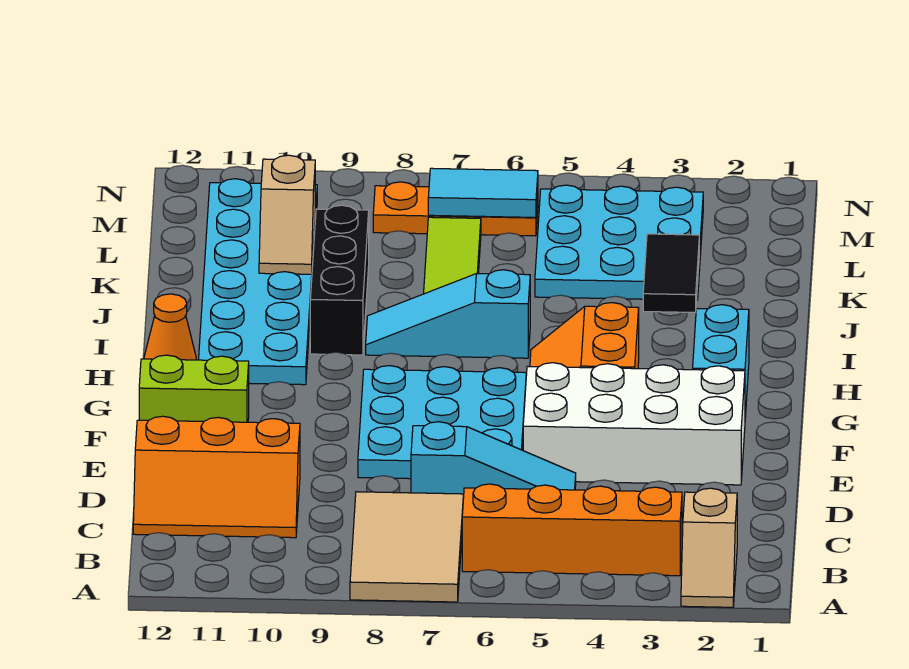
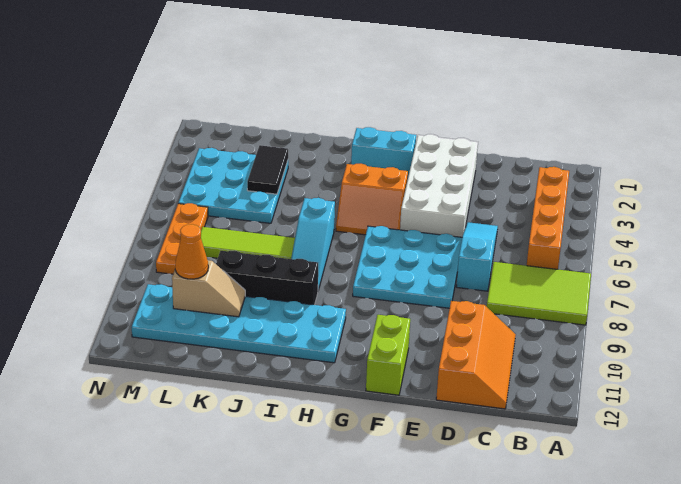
tan slope A2:B2 level 1 top B -> none
tan tile A7:C8 level 1 -> lime tile A7:C8 level 1
orange cone H12 level 1 -> orange cone L10 level 3
black tile J3:K3 level 2 -> black tile K3:K4 level 2
cyan tile M6:M7 level 2 -> none

